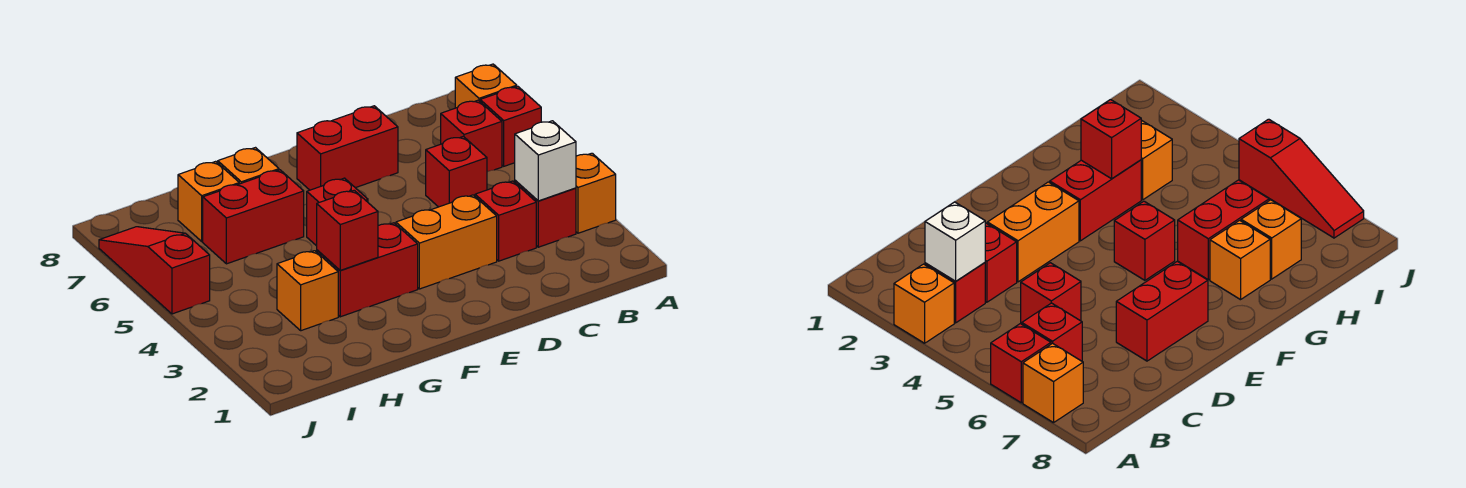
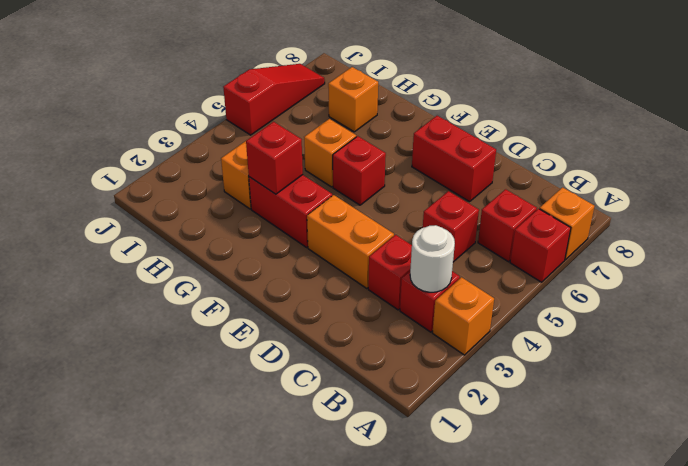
white brick B3 level 2 -> white round brick B3 level 2
red brick G6:H6 level 1 -> none
orange brick G7 level 1 -> orange brick G5 level 1

